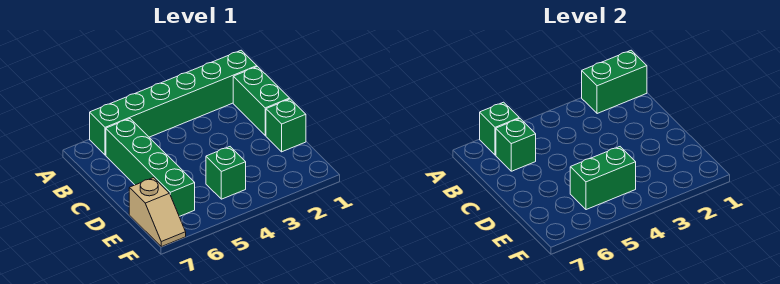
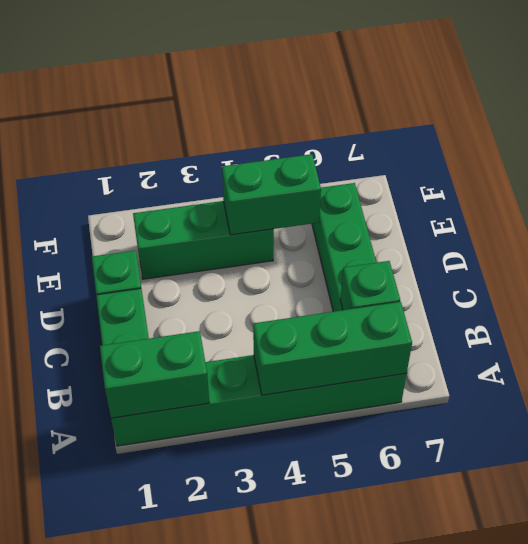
green brick A6 level 2 -> green brick A4:A6 level 2
green brick E4 level 1 -> green brick E2:E4 level 1
tan slope E7:F7 level 1 top E -> none

